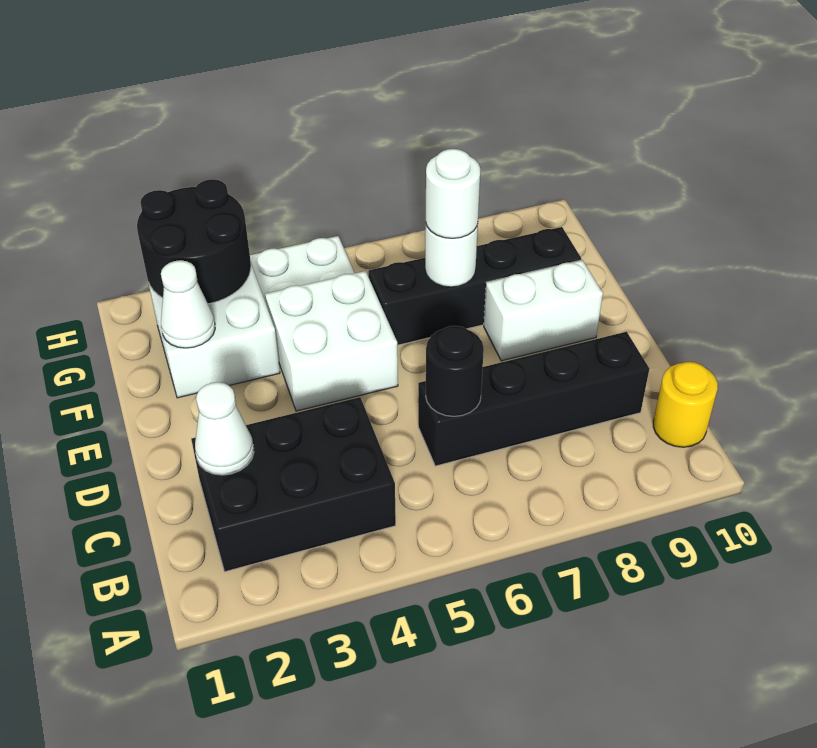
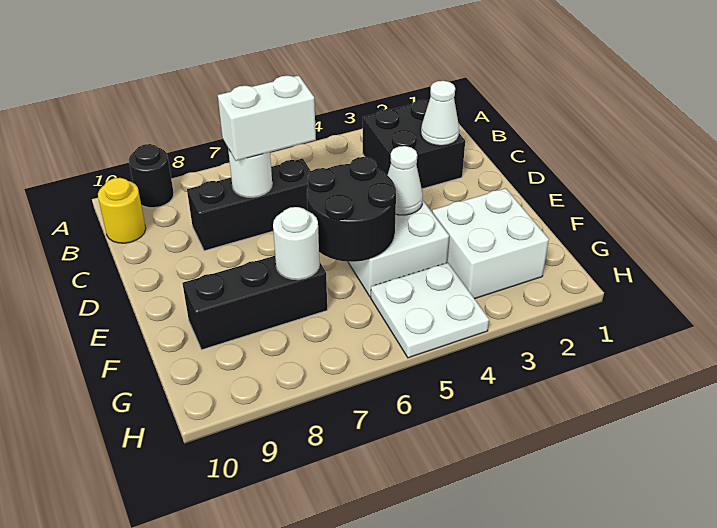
black brick B2:C4 level 1 -> black brick B2:C3 level 1
black brick C6:C9 level 1 -> black brick C6:C8 level 1
black round brick C6 level 2 -> black round brick A9 level 1
white brick E8:E9 level 1 -> white brick C6:C7 level 3
white cone F2 level 2 -> white cone E4 level 2
black brick F6:F9 level 1 -> black brick F7:F9 level 1
white round brick F7 level 3 -> white round brick C7 level 2
black round brick G2:H3 level 2 -> black round brick E5:F6 level 2

